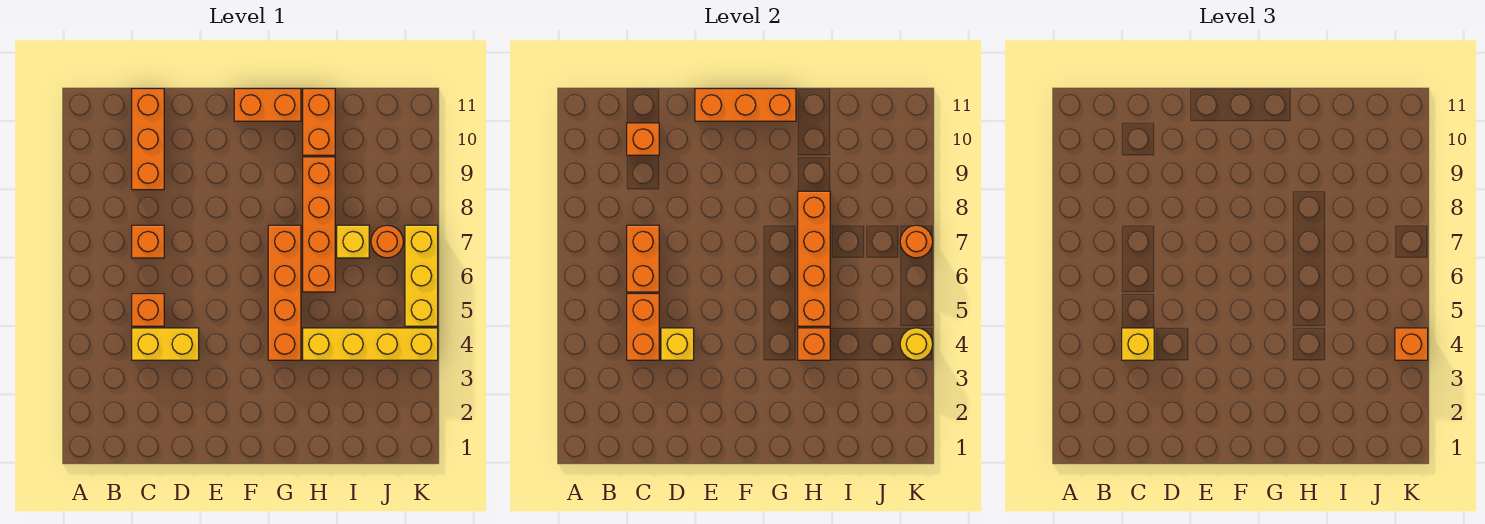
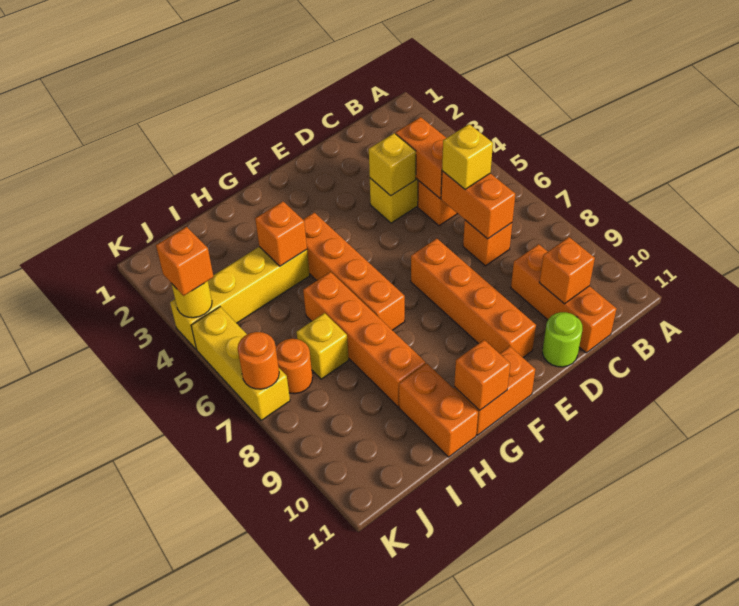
yellow brick C4 level 3 -> yellow brick C6 level 3
none -> lime round brick D11 level 1
orange brick E11:G11 level 2 -> orange brick G11 level 2
orange brick H5:H8 level 2 -> orange brick E7:E10 level 1

